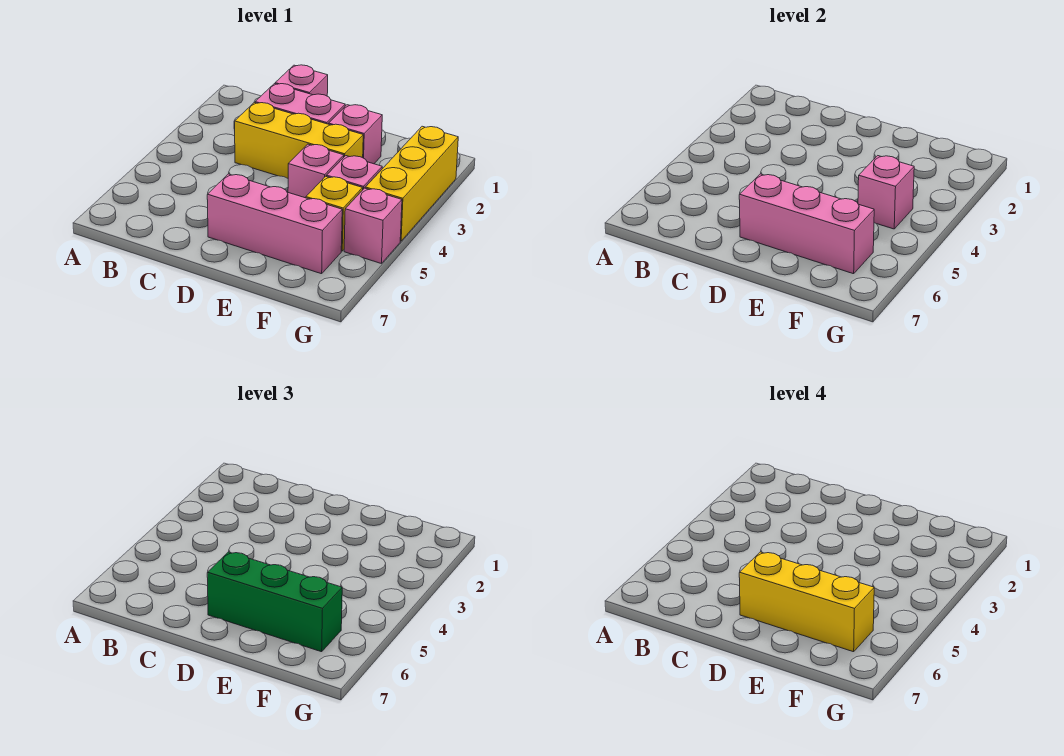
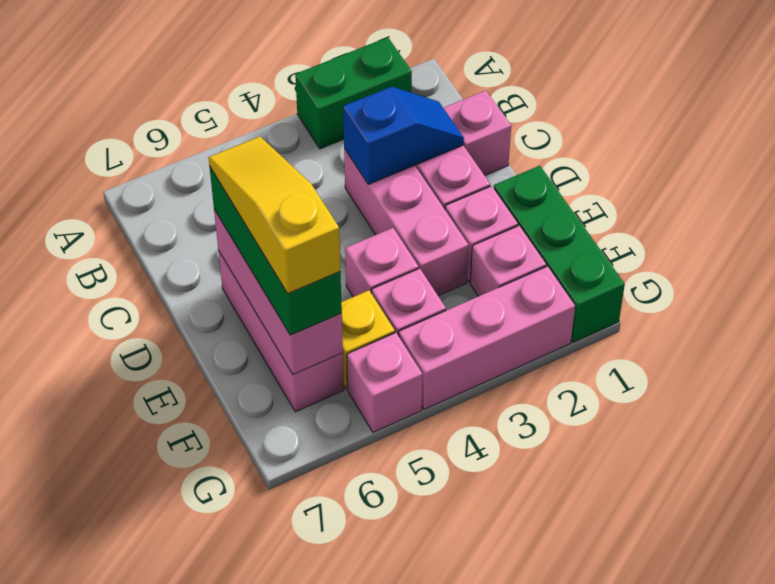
none -> green brick A2:A3 level 1
none -> blue slope C2:C3 level 2 top 3
yellow brick C3:E3 level 1 -> pink brick C3:E3 level 1
yellow brick D6:F6 level 4 -> yellow slope D6:F6 level 4 top F
none -> green brick E1:G1 level 1
pink brick F4 level 2 -> pink brick F2 level 1
yellow brick G2:G4 level 1 -> pink brick G2:G4 level 1

